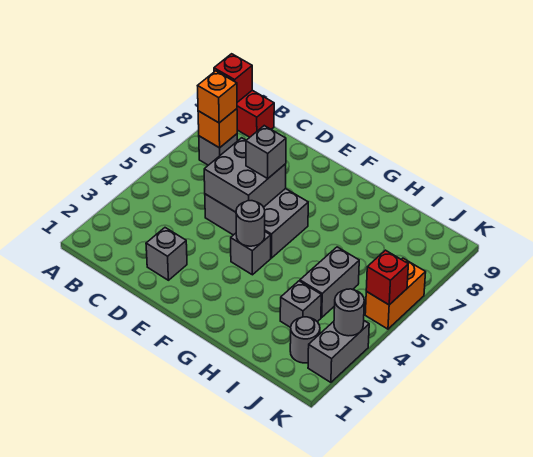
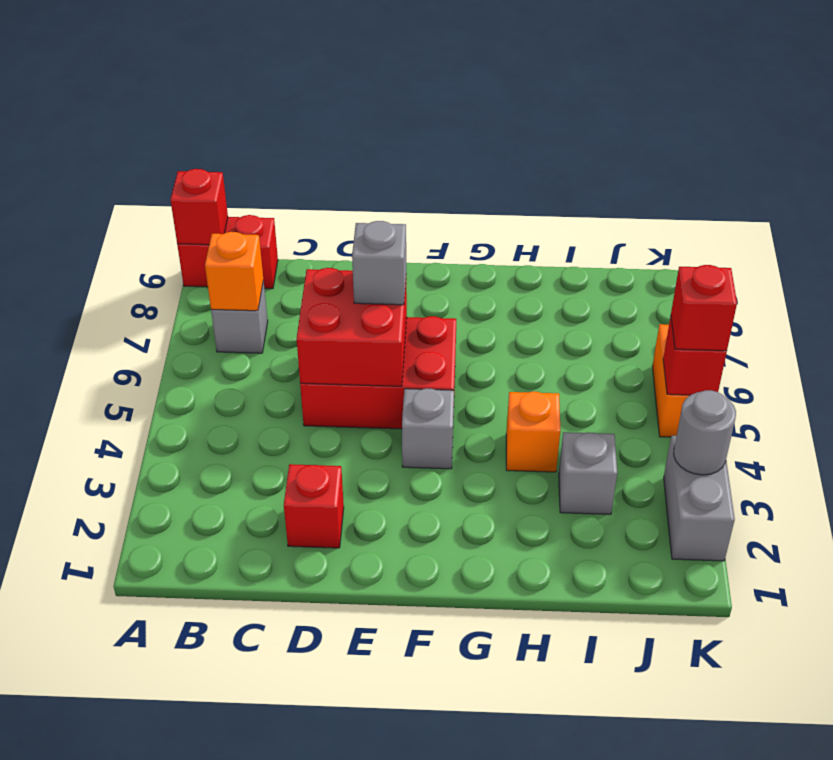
orange brick B7 level 3 -> orange brick H4 level 1
grey brick D2 level 1 -> red brick D2 level 1
grey brick D5:F6 level 1 -> red brick D5:F6 level 1
grey brick D5:E6 level 2 -> red brick D5:E6 level 2
grey round brick F4 level 2 -> none
grey brick I4:I5 level 1 -> none
grey round brick J2 level 1 -> none
none -> red brick K5 level 3

